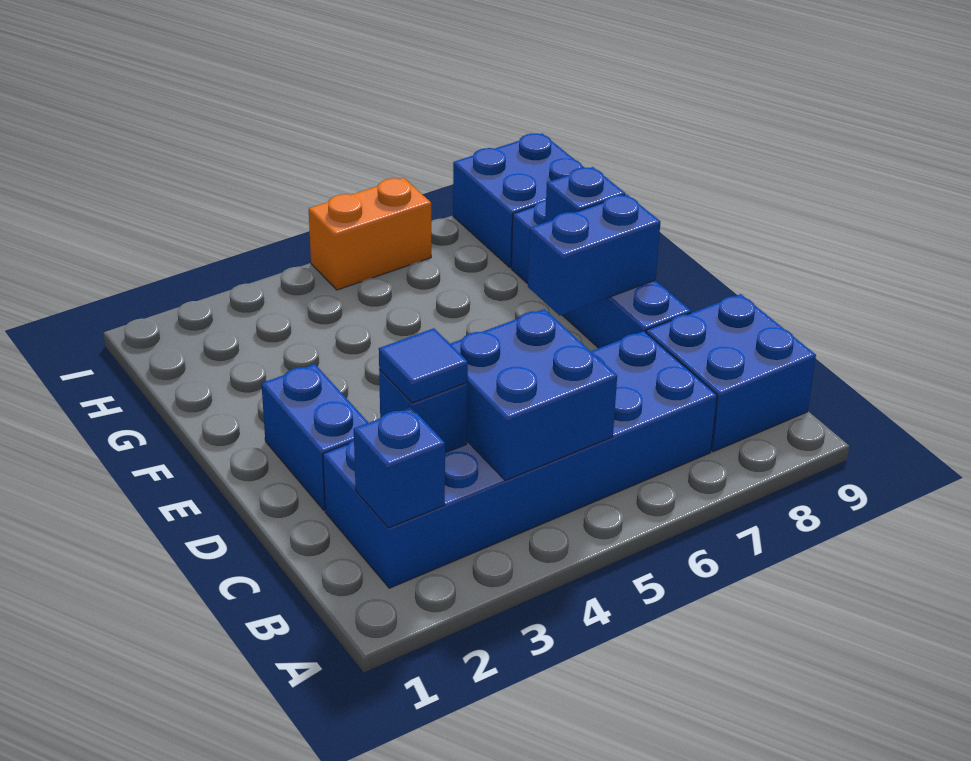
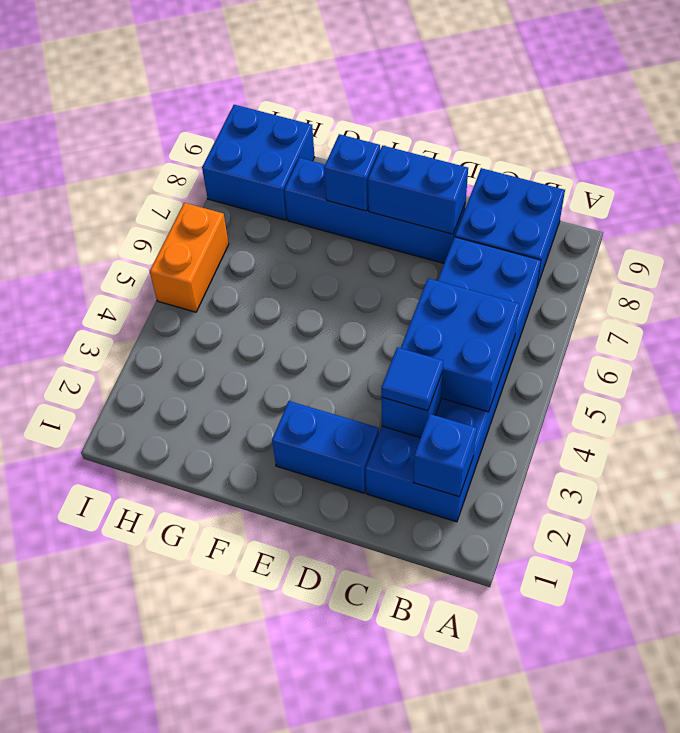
blue brick E7:E8 level 2 -> blue brick D8:E8 level 2

